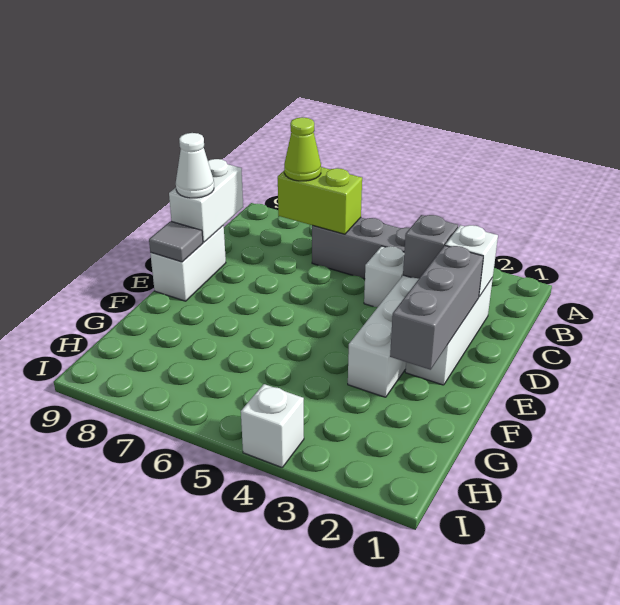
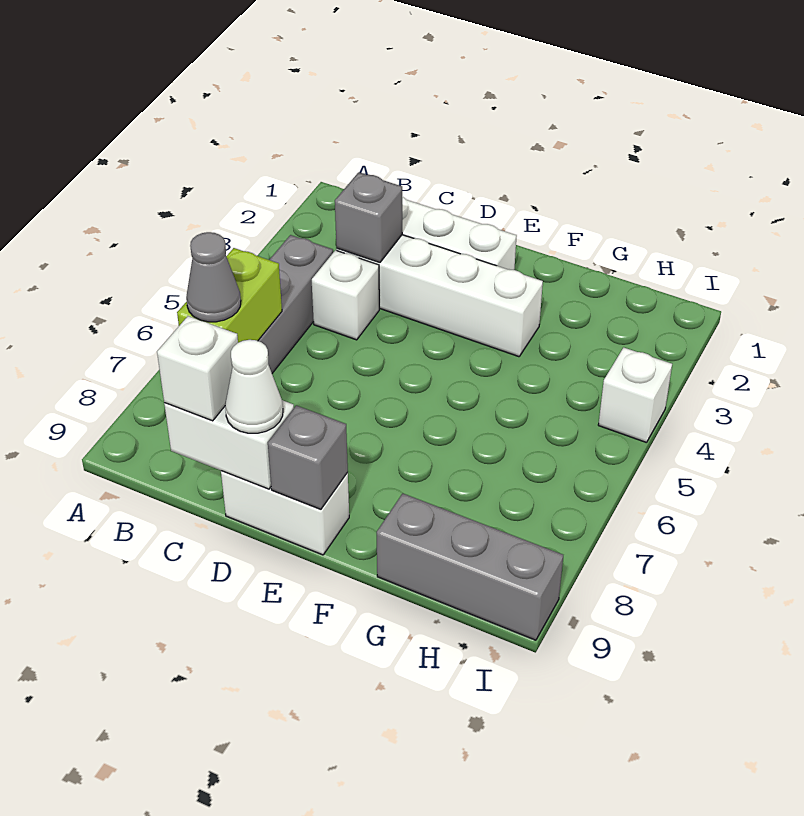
lime cone B7 level 3 -> grey cone B7 level 3
white brick C2 level 2 -> white brick C9 level 3
grey brick D2:F2 level 2 -> grey brick G9:I9 level 1
grey tile E9 level 2 -> grey brick E9 level 2

